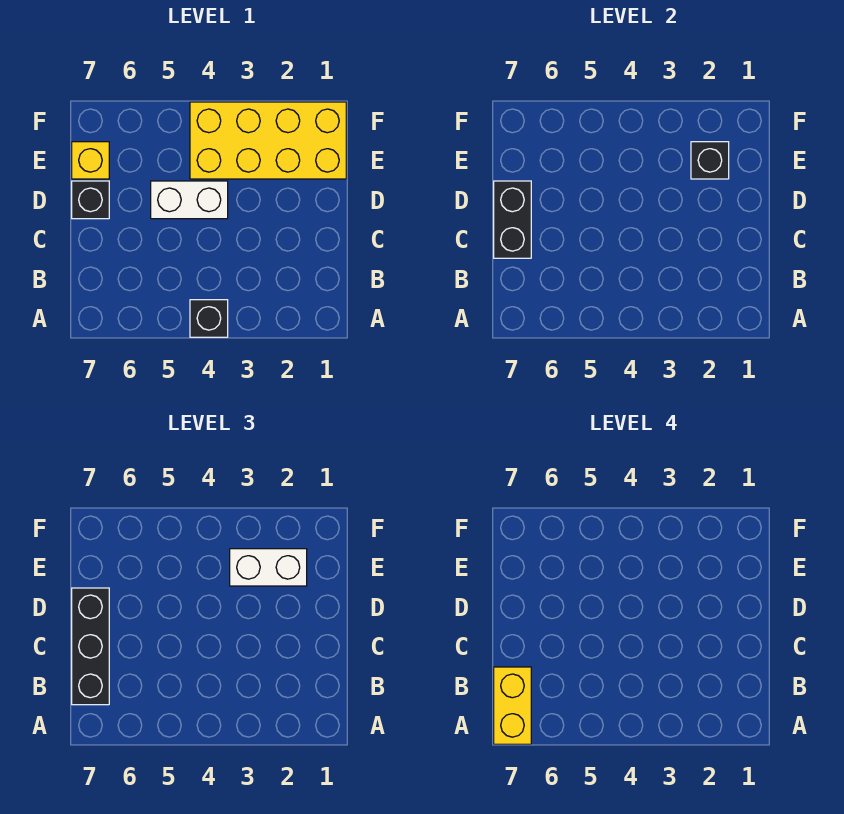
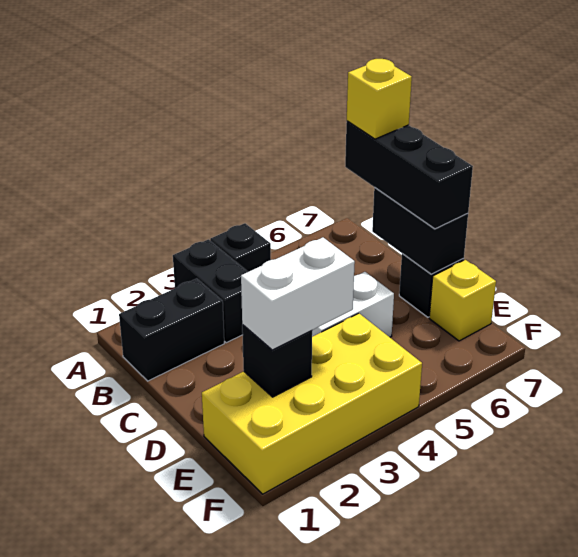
none -> black brick A3:B3 level 1
yellow brick A7:B7 level 4 -> yellow brick B7 level 4
none -> black brick B1:B2 level 1

